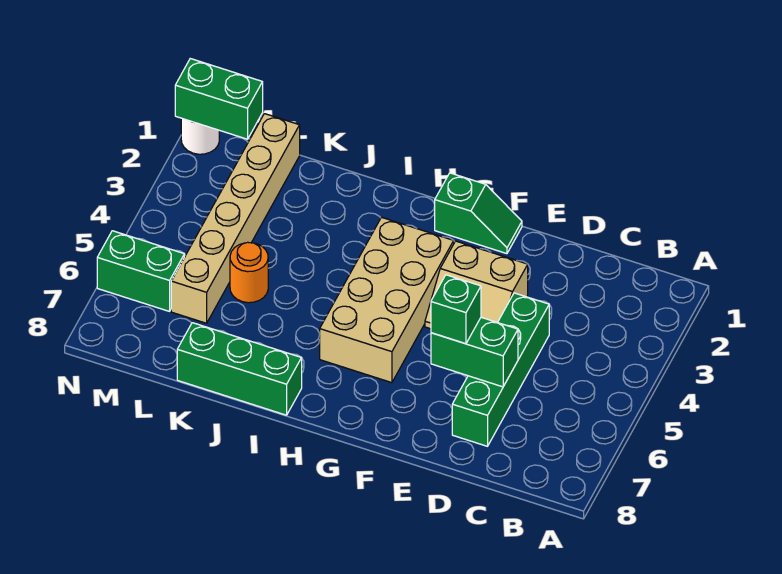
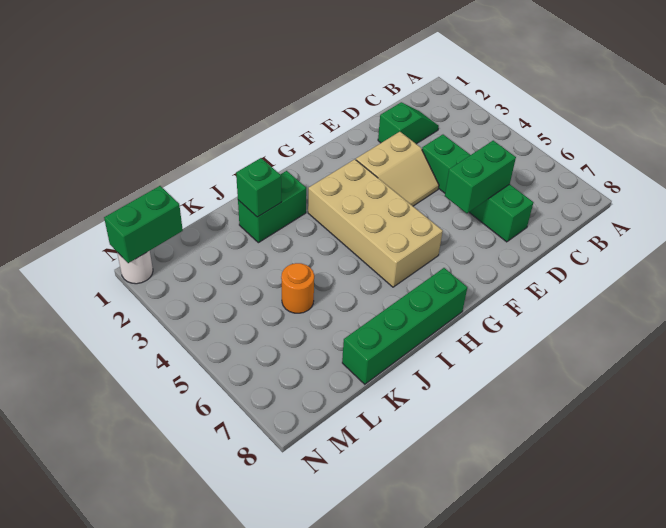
green brick E6 level 3 -> green brick J2 level 2
green slope F1:G1 level 1 top G -> green slope C2:D2 level 1 top D
green brick I8:K8 level 1 -> green brick H8:K8 level 1
tan brick L1:L6 level 1 -> none
green brick M6:N6 level 1 -> green brick I2:J2 level 1

